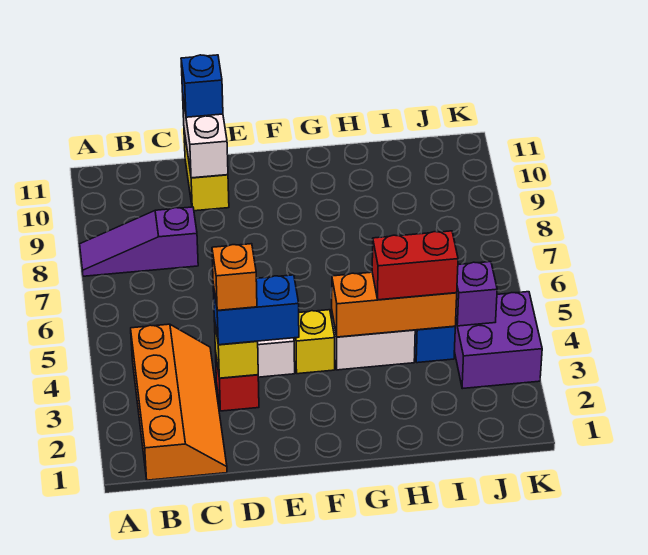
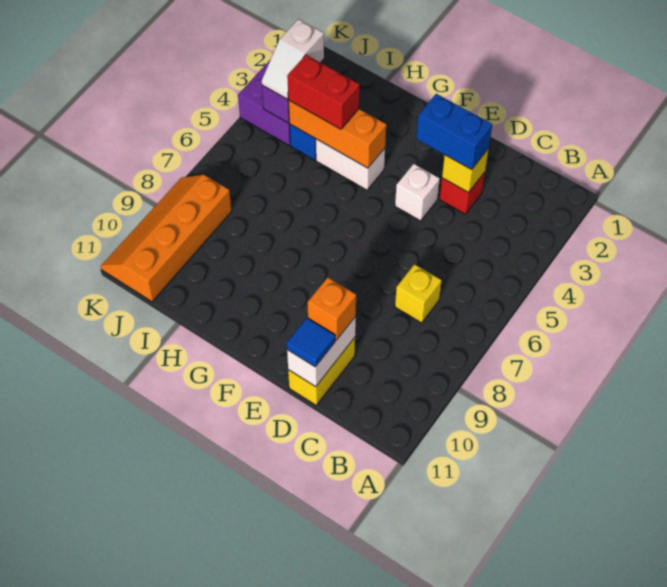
purple slope A8:C8 level 1 top C -> none
orange slope B1:C4 level 1 top B -> orange slope J8:K11 level 1 top J
orange brick D3 level 4 -> orange brick D10 level 3
blue brick D11 level 3 -> blue tile D11 level 3
yellow brick F4 level 1 -> yellow brick C7 level 1
none -> white slope J3:J4 level 3 top 3

